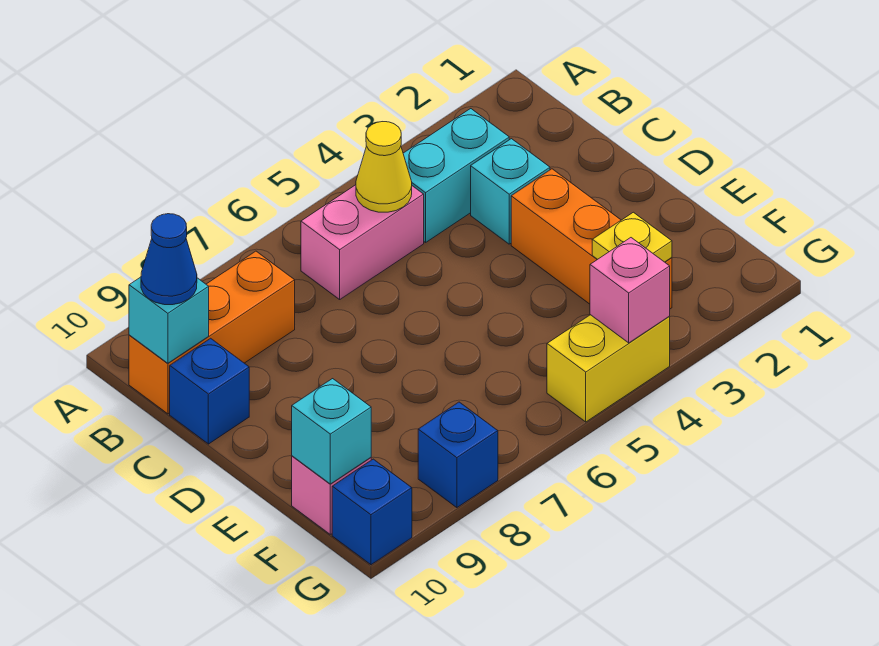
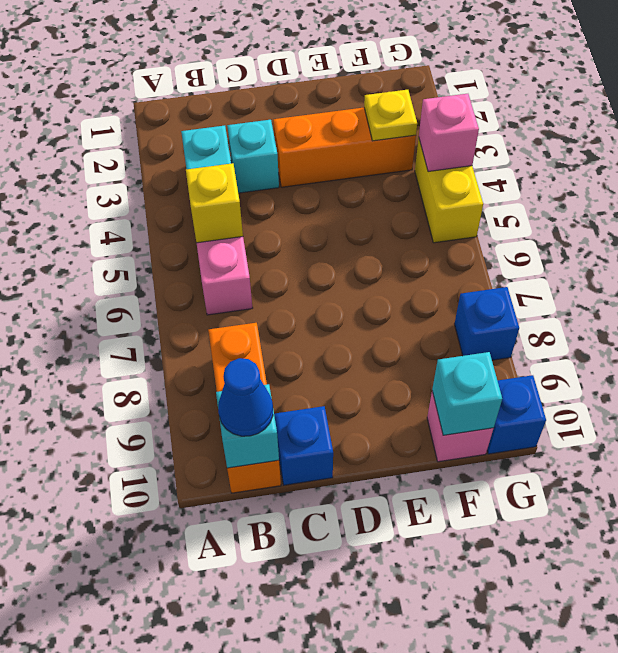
yellow cone B5 level 2 -> yellow brick B5 level 2

